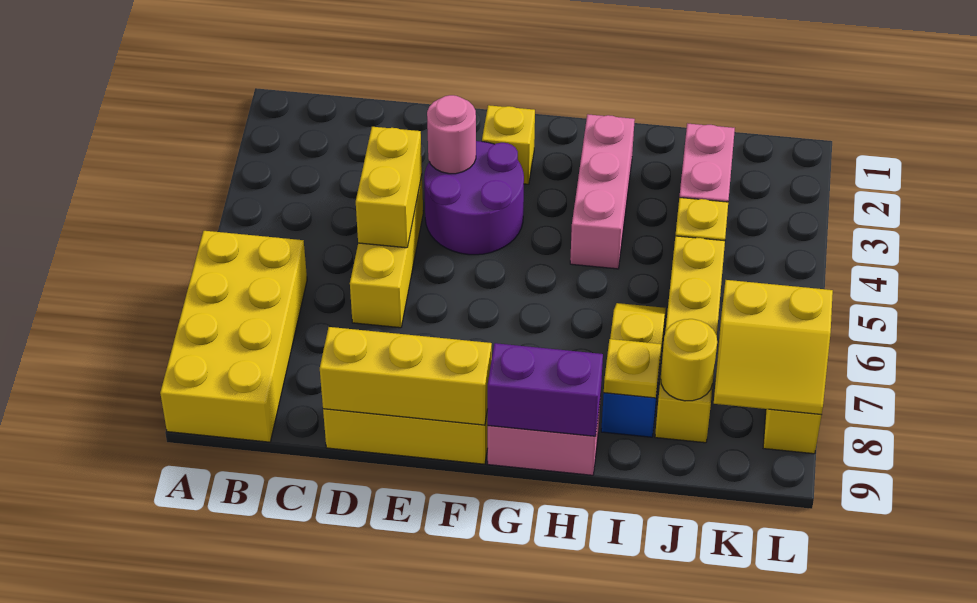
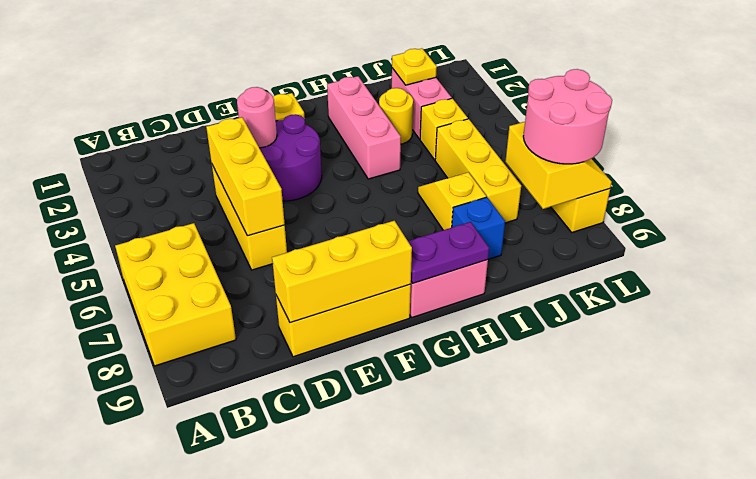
yellow brick A6:B9 level 1 -> yellow brick A6:B8 level 1
yellow brick D4:D5 level 2 -> yellow brick D4:D6 level 2
purple brick G9:H9 level 2 -> purple plate G9:H9 level 2
yellow plate I8 level 2 -> yellow plate J2 level 2
yellow brick J5:J8 level 1 -> yellow brick J5:J7 level 1
yellow round brick J8 level 2 -> yellow round brick I3 level 1
yellow slope K7:L8 level 2 top 7 -> yellow slope K7:L8 level 2 top K
none -> pink round brick K7:L8 level 3

